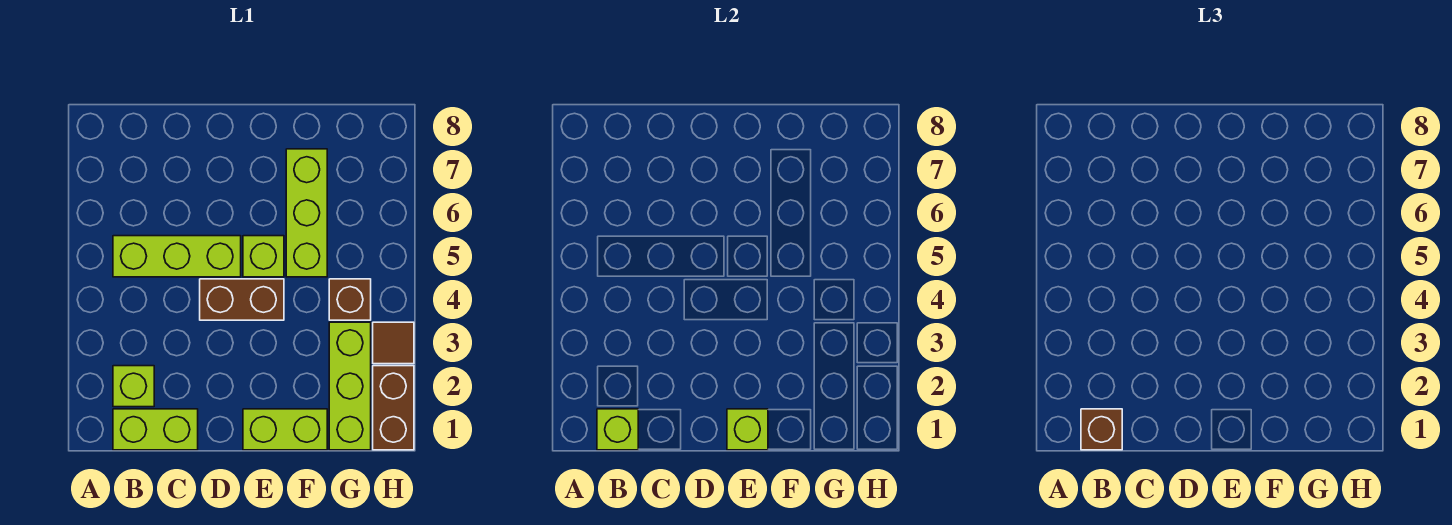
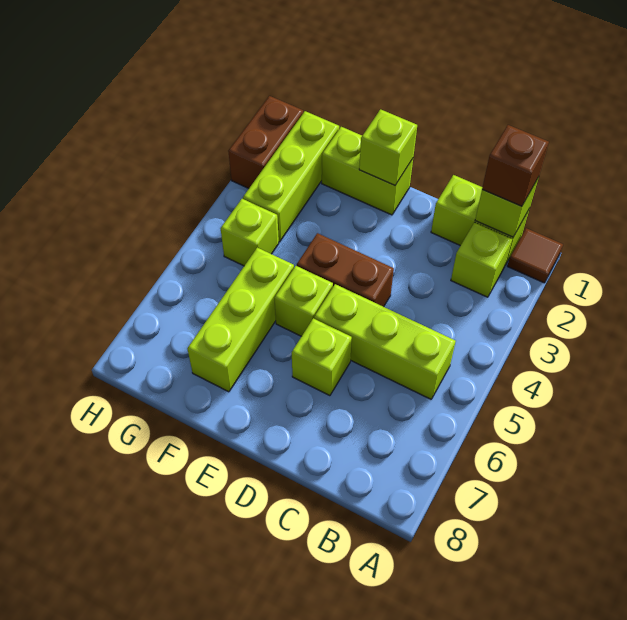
none -> lime brick D6 level 1
brown brick G4 level 1 -> lime brick G4 level 1
brown tile H3 level 1 -> brown tile A1 level 1

